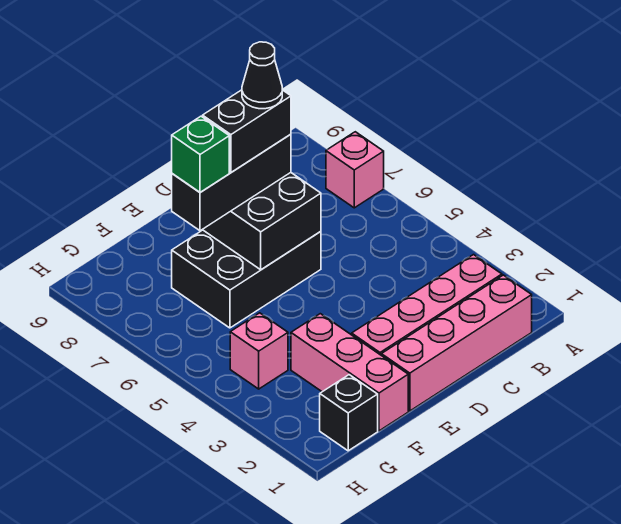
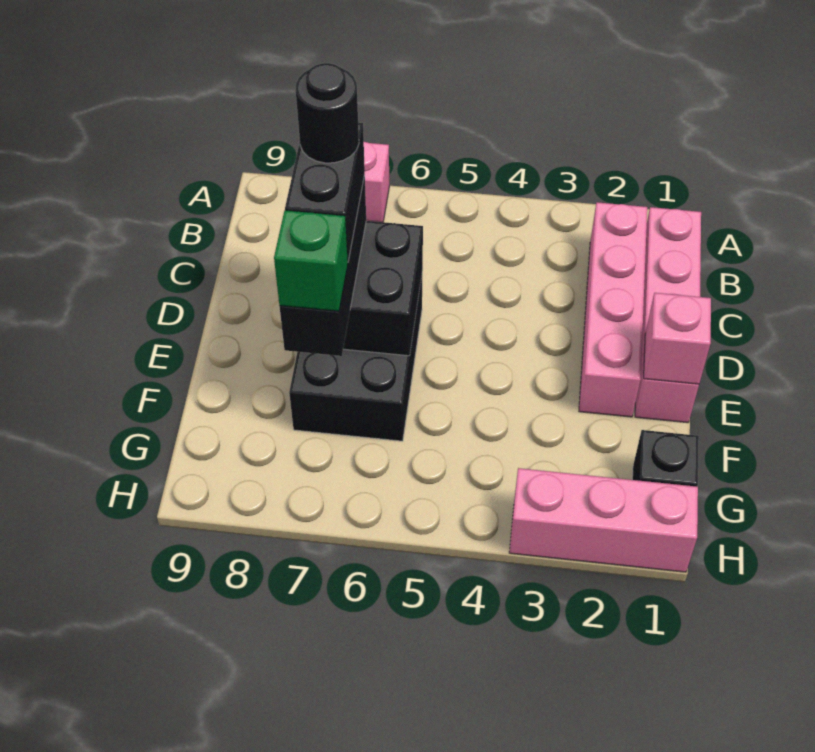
black cone D7 level 5 -> black round brick D7 level 5
pink brick F1:F3 level 1 -> pink brick H1:H3 level 1
pink brick G4 level 1 -> pink brick E1 level 2

